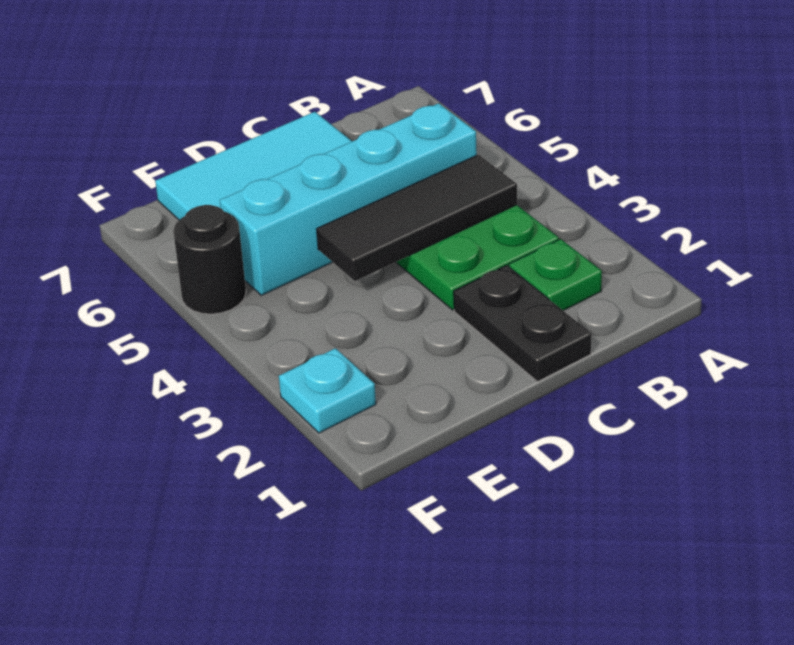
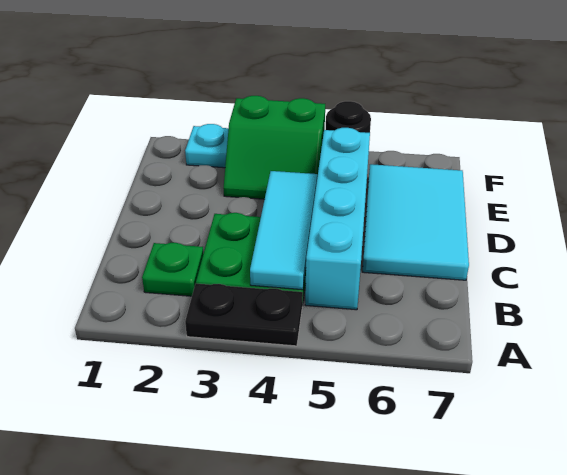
black tile B4:D4 level 2 -> cyan tile B4:D4 level 2
black plate C1:C2 level 1 -> black plate A3:A4 level 1
none -> green slope E3:F4 level 1 top F

